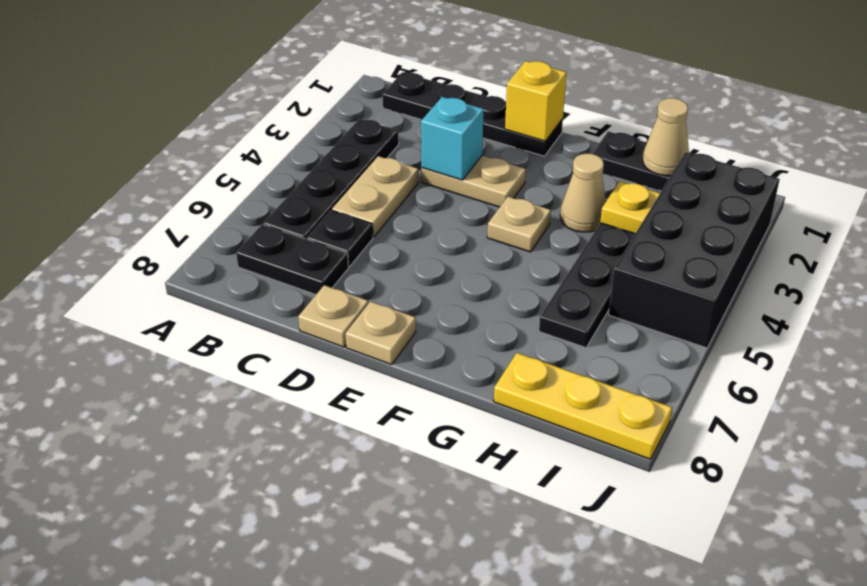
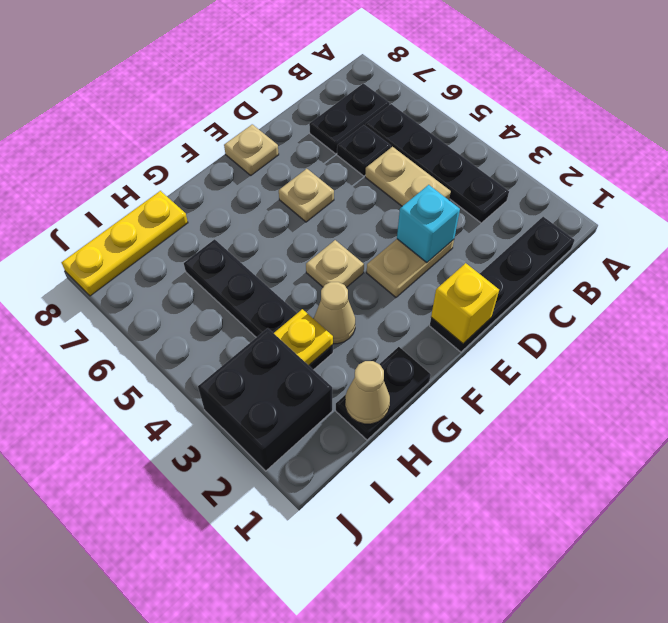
tan plate D8 level 1 -> tan plate E6 level 1
black brick I2:J5 level 1 -> black brick I2:J3 level 1

